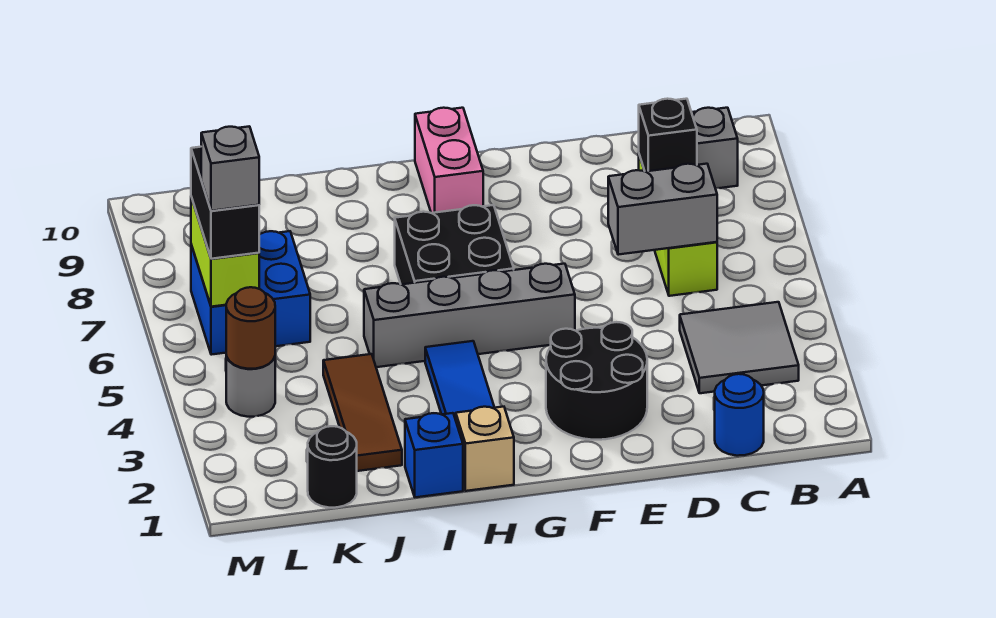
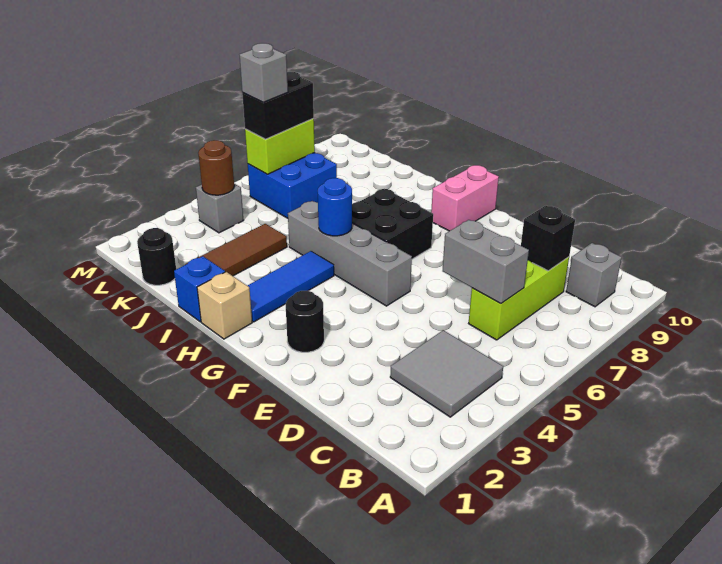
blue round brick C1 level 1 -> blue round brick H5 level 2
black round brick E2:F3 level 1 -> black round brick F2 level 1
grey round brick L4 level 1 -> grey brick L4 level 1

